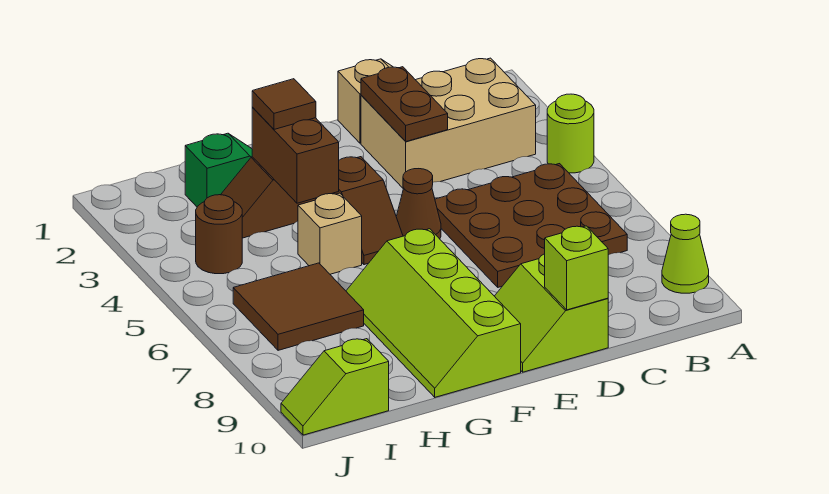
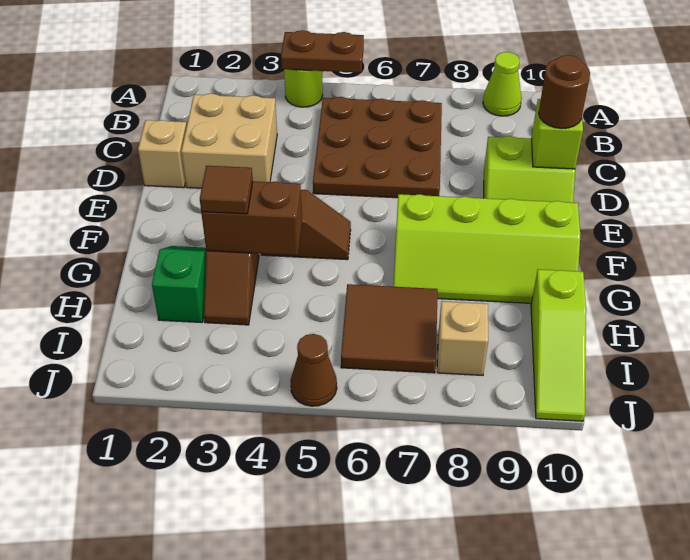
tan brick B2:D3 level 1 -> tan brick C2:D3 level 1
brown plate D2:D3 level 2 -> brown plate A4:A5 level 2
brown cone E5 level 1 -> brown cone J5 level 1
tan brick G5 level 1 -> tan brick I8 level 1
brown round brick I4 level 1 -> brown round brick D10 level 3
lime slope I10:J10 level 1 top I -> lime slope H10:J10 level 1 top H

